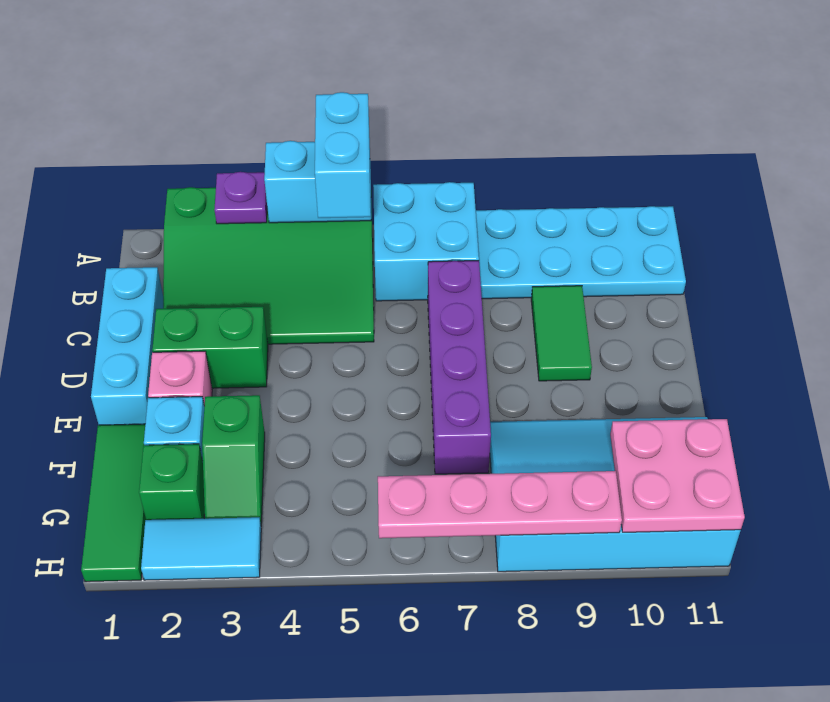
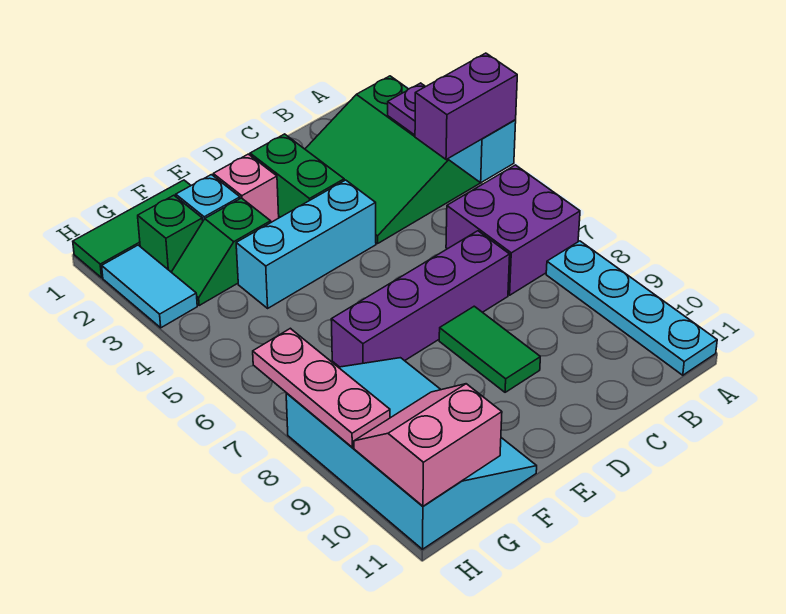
green slope A2:C5 level 1 top A -> green slope A2:C4 level 1 top A
cyan brick A5:B5 level 3 -> purple brick A5:B5 level 3
cyan brick A6:B7 level 1 -> purple brick A6:B7 level 1
cyan plate A8:B11 level 1 -> cyan plate A8:A11 level 1
cyan brick C1:E1 level 1 -> cyan brick D4:F4 level 1
green tile C9:D9 level 1 -> green tile D8:D9 level 1
pink plate G10:H11 level 2 -> pink slope G10:H11 level 2 top 11
pink plate H6:H9 level 2 -> pink plate H7:H9 level 2

